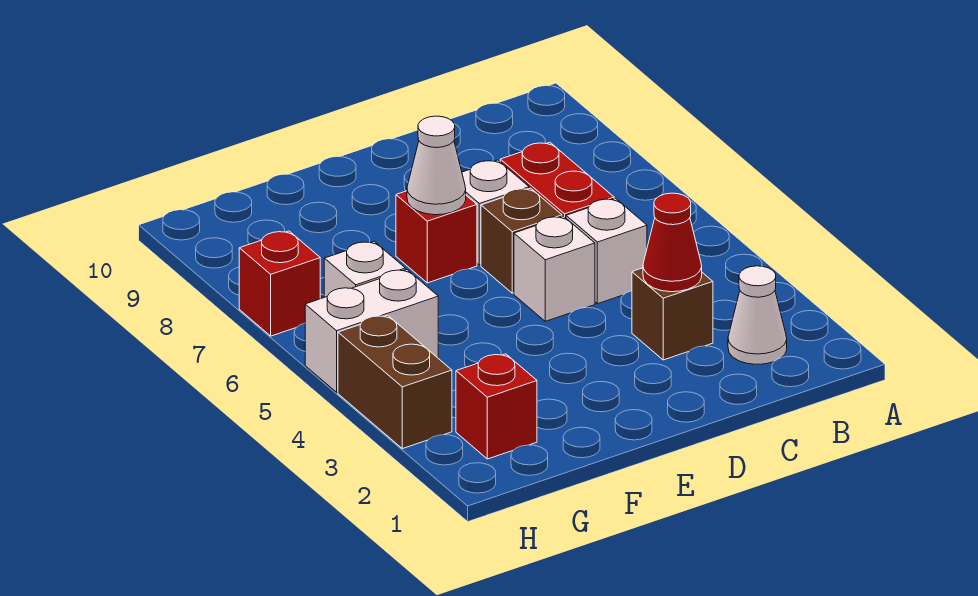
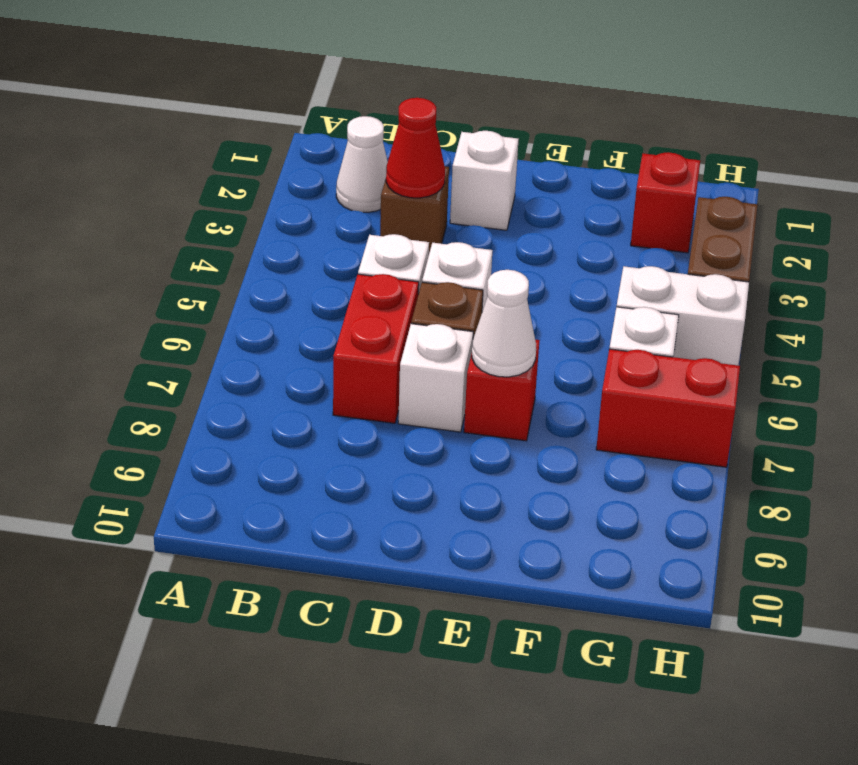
none -> white brick D2 level 1
red brick H7 level 1 -> red brick G7:H7 level 1

